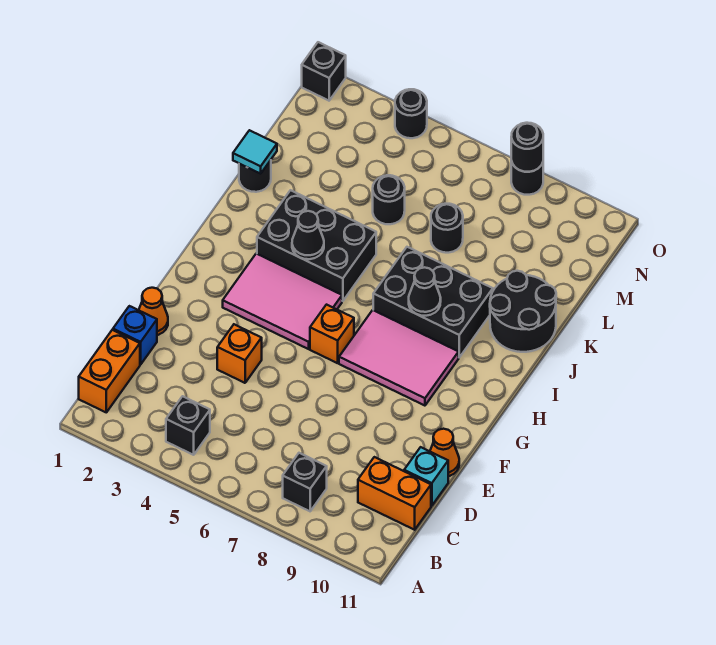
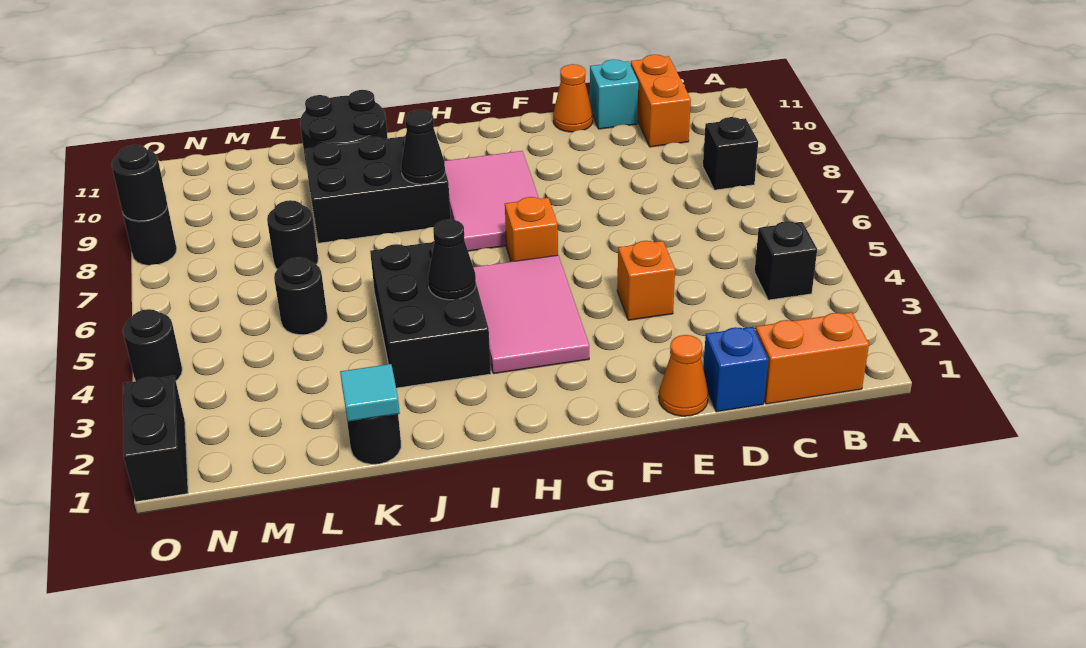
black brick I7:J9 level 1 -> black brick I8:K9 level 1
black brick O1 level 1 -> black brick O1:O2 level 1

